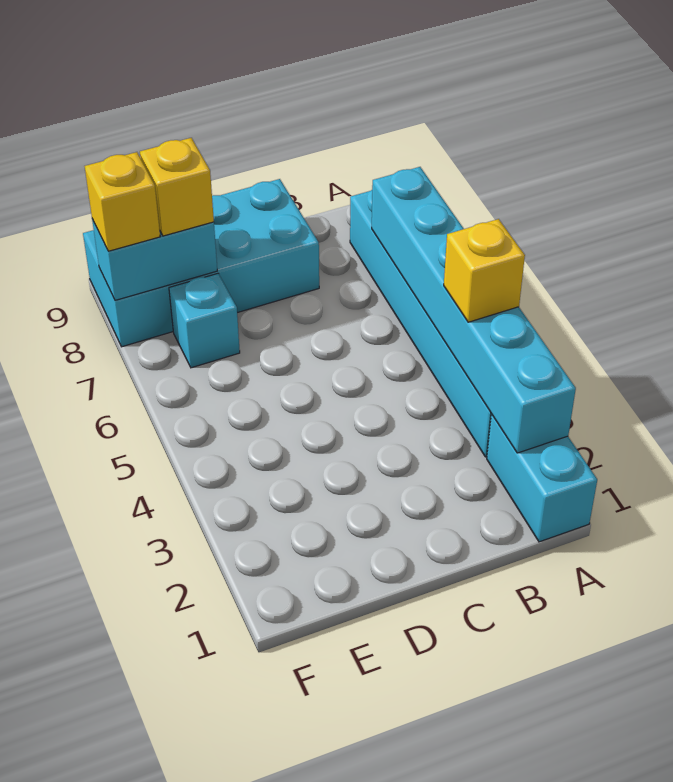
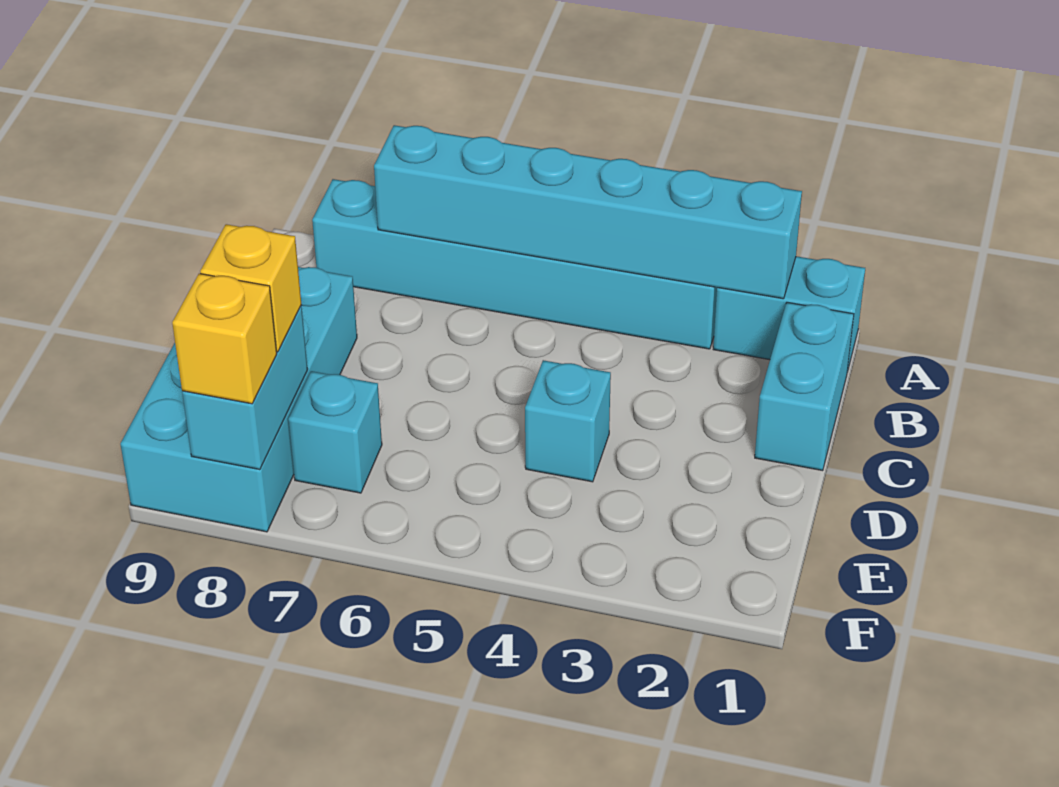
yellow brick A4 level 3 -> none
none -> cyan brick B1:C1 level 1
none -> cyan brick D4 level 1

